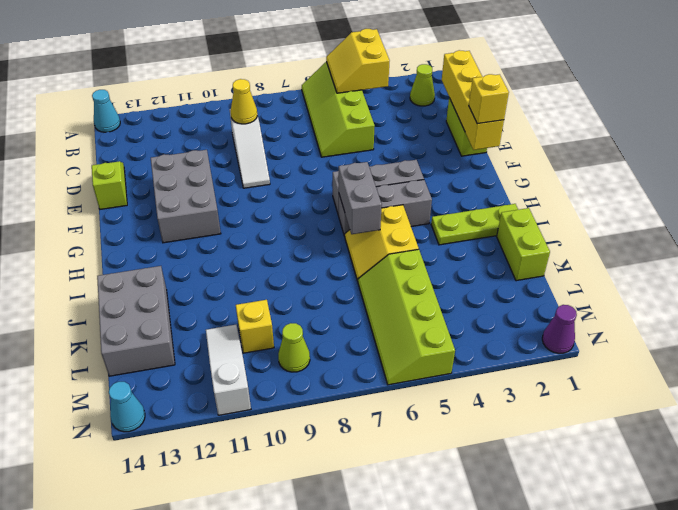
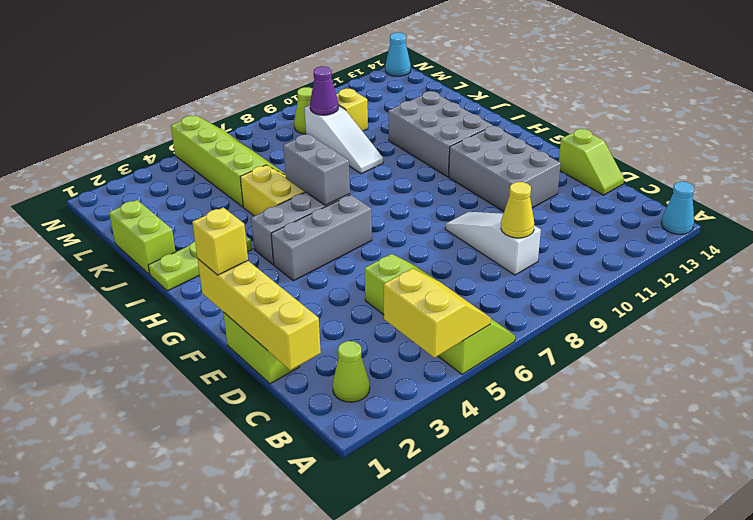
grey brick J13:L14 level 1 -> grey brick H11:J12 level 1
white slope L11:N11 level 1 top N -> white slope J9:L9 level 1 top L
purple cone N1 level 1 -> purple cone L9 level 2

